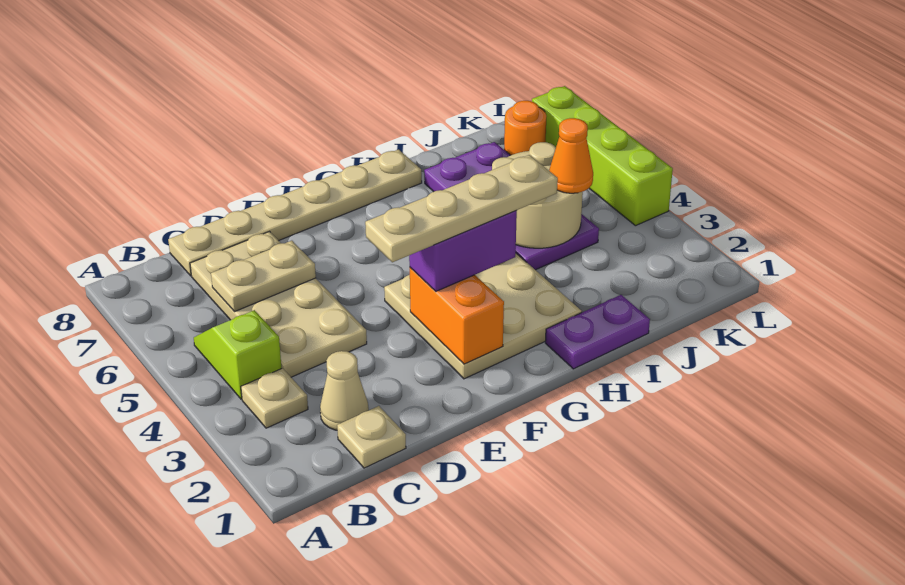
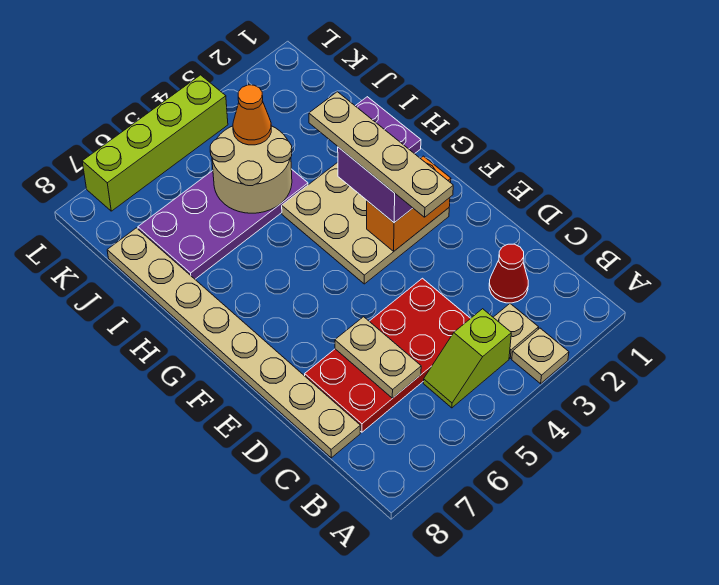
tan plate C1 level 1 -> tan plate A3 level 1
tan cone C2 level 1 -> red cone C2 level 1
tan plate C4:D7 level 1 -> red plate C4:D7 level 1
tan plate C8:H8 level 1 -> tan plate C8:J8 level 1
orange round brick K7 level 1 -> none

